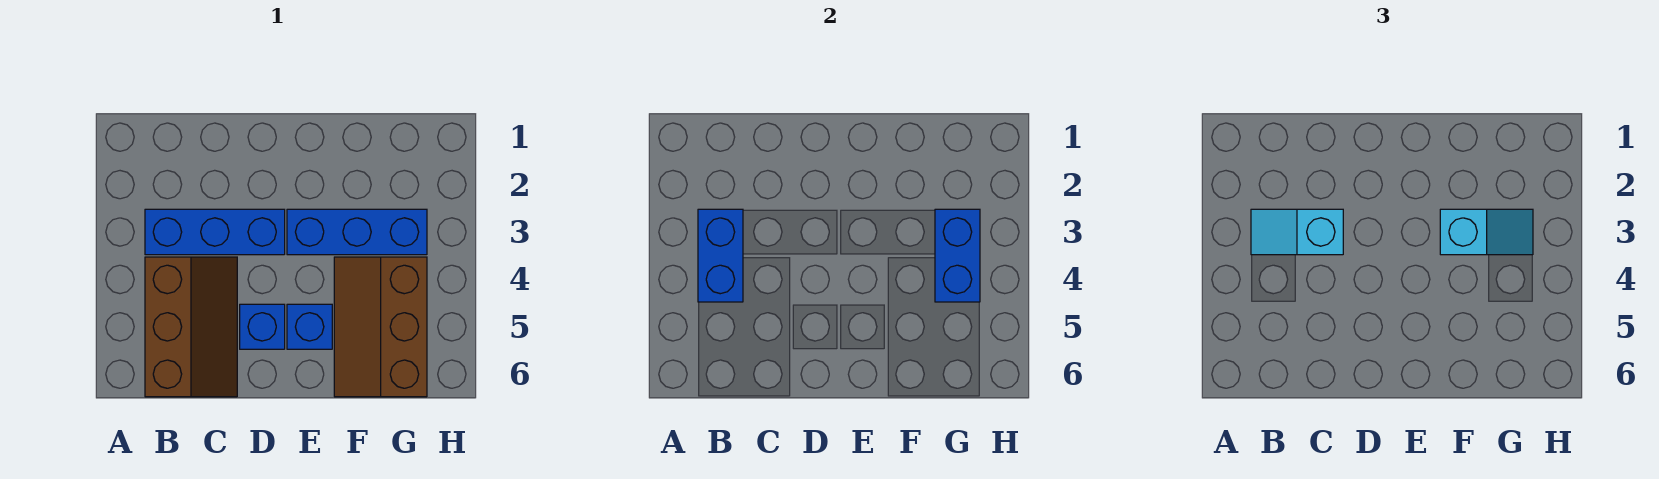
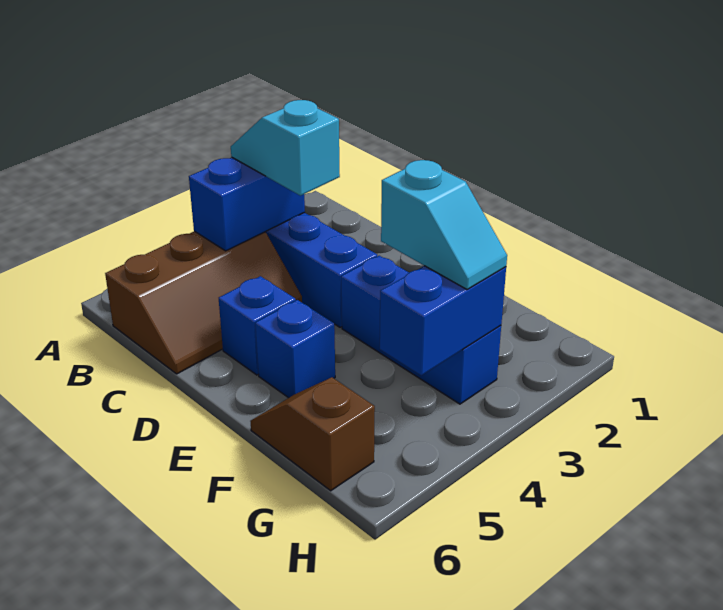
brown slope F4:G6 level 1 top G -> brown slope F6:G6 level 1 top G

